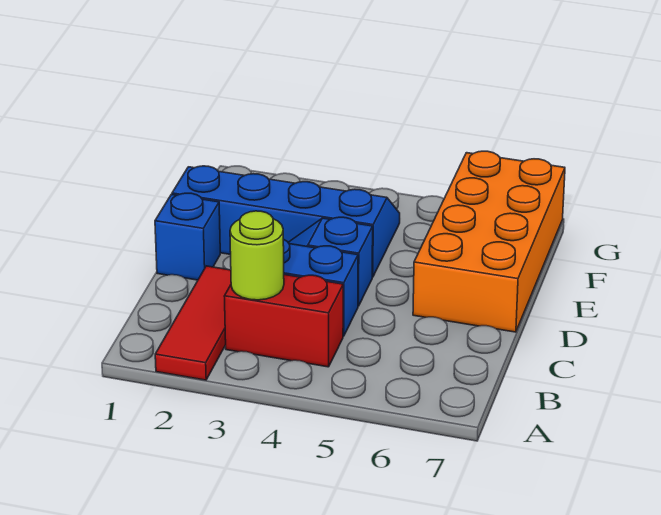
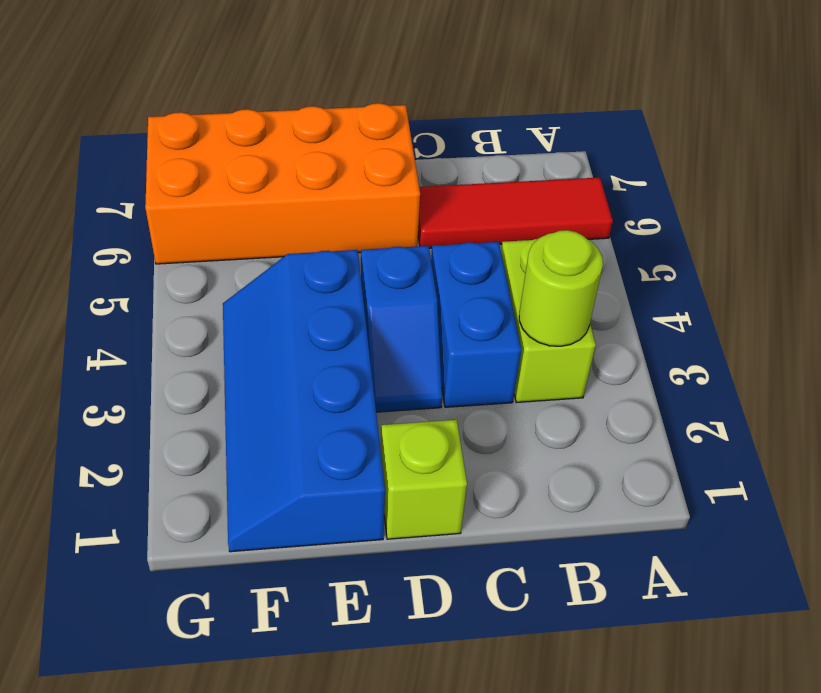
red tile A2:C2 level 1 -> red tile A6:C6 level 1
red brick B3:B4 level 1 -> lime brick B3:B4 level 1
blue brick D1 level 1 -> lime brick D1 level 1

